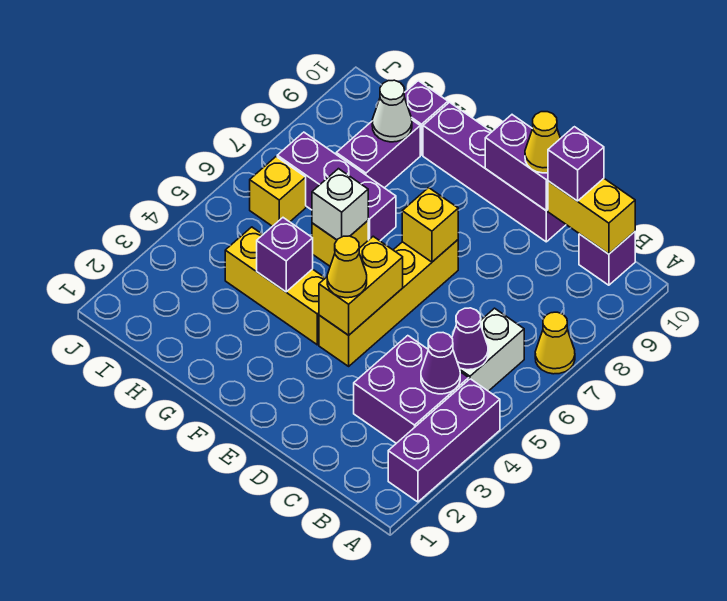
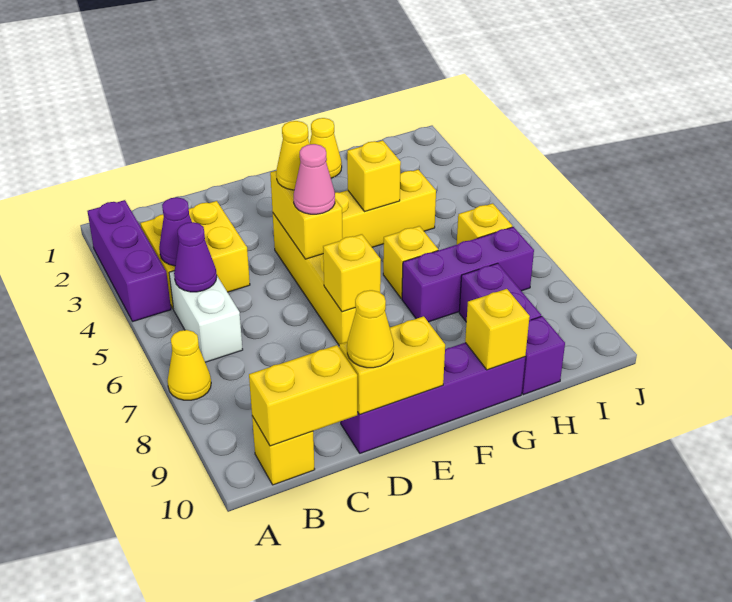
purple brick B3:C4 level 1 -> yellow brick B3:C4 level 1
purple brick B10 level 1 -> yellow brick B10 level 1
purple brick C10 level 3 -> none
purple brick D10:E10 level 2 -> yellow brick D10:E10 level 2
none -> pink cone E5 level 3
none -> yellow cone G1 level 1
purple brick G4 level 2 -> yellow brick G4 level 2
white brick G6 level 2 -> none
none -> yellow brick G10 level 2
white cone H9 level 2 -> none

